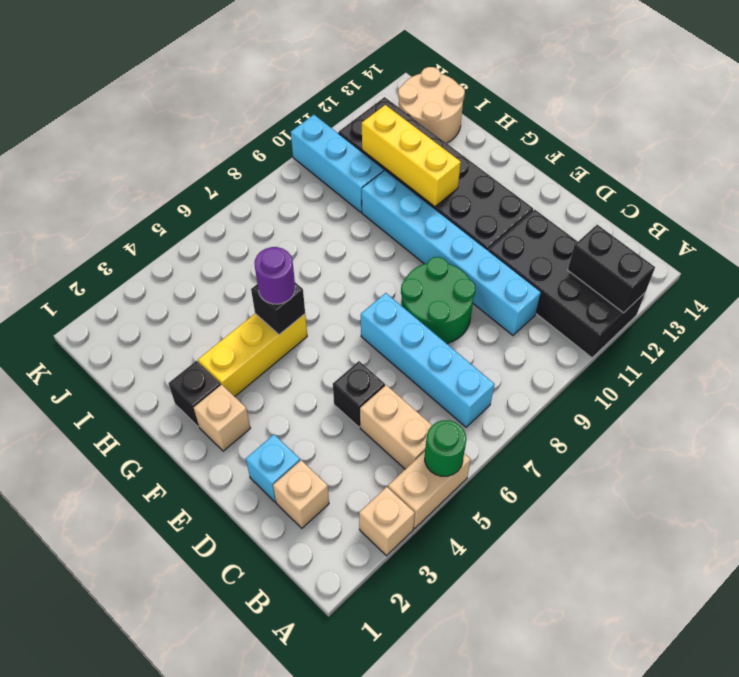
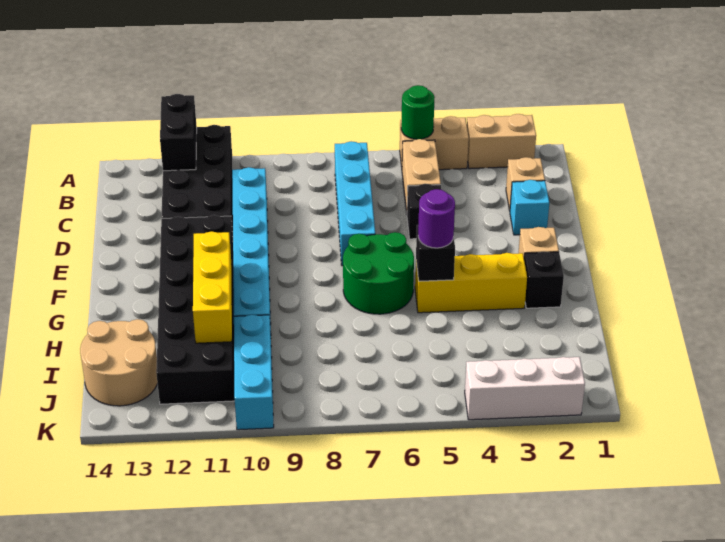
tan brick A3 level 1 -> tan brick A2:A3 level 1
green round brick D8:E9 level 1 -> green round brick F6:G7 level 1
none -> white brick K2:K4 level 1

